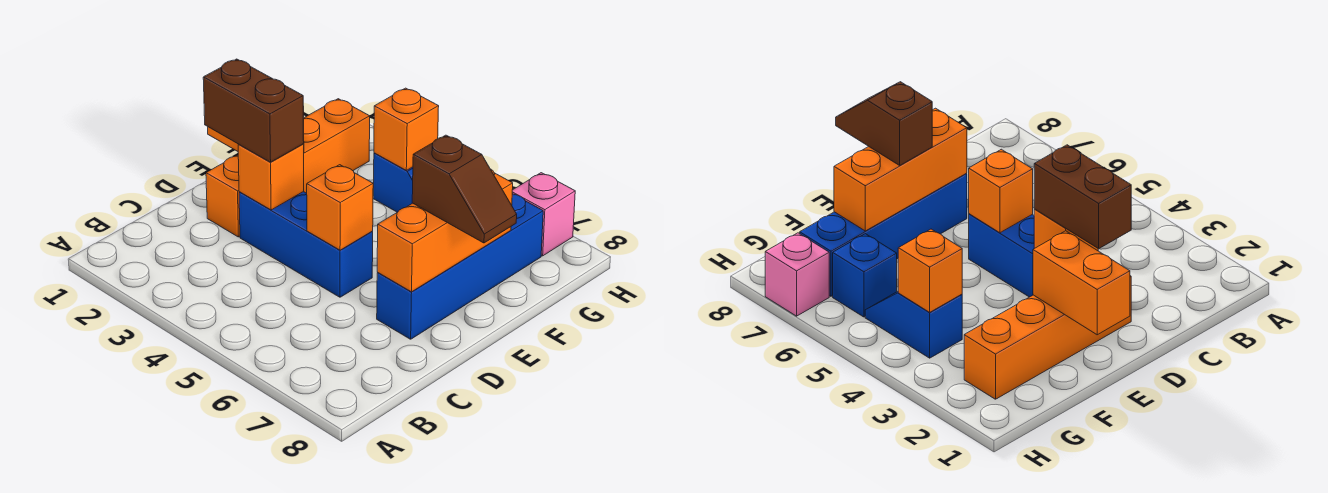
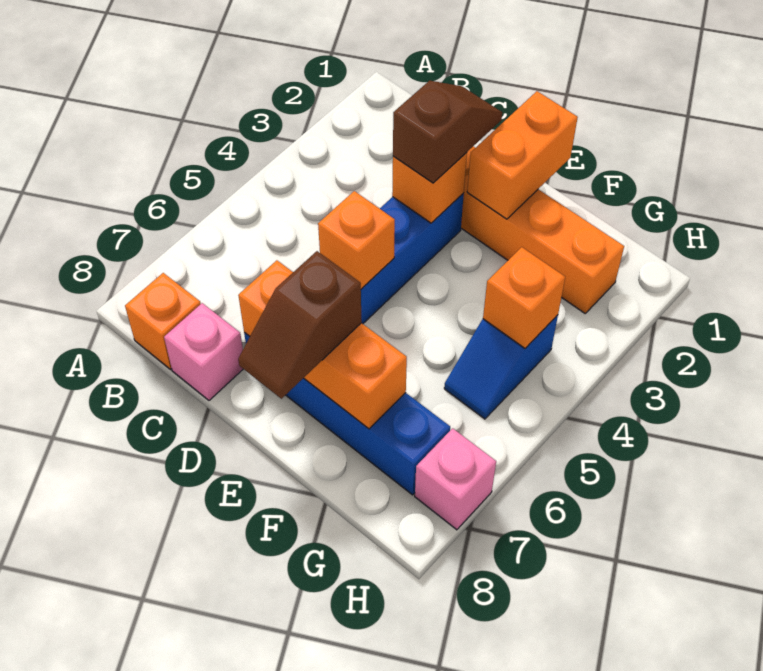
none -> orange brick B8 level 1
none -> pink brick C8 level 1
brown brick D2:D3 level 3 -> brown slope D2:D3 level 3 top 3
blue brick G6 level 1 -> none

